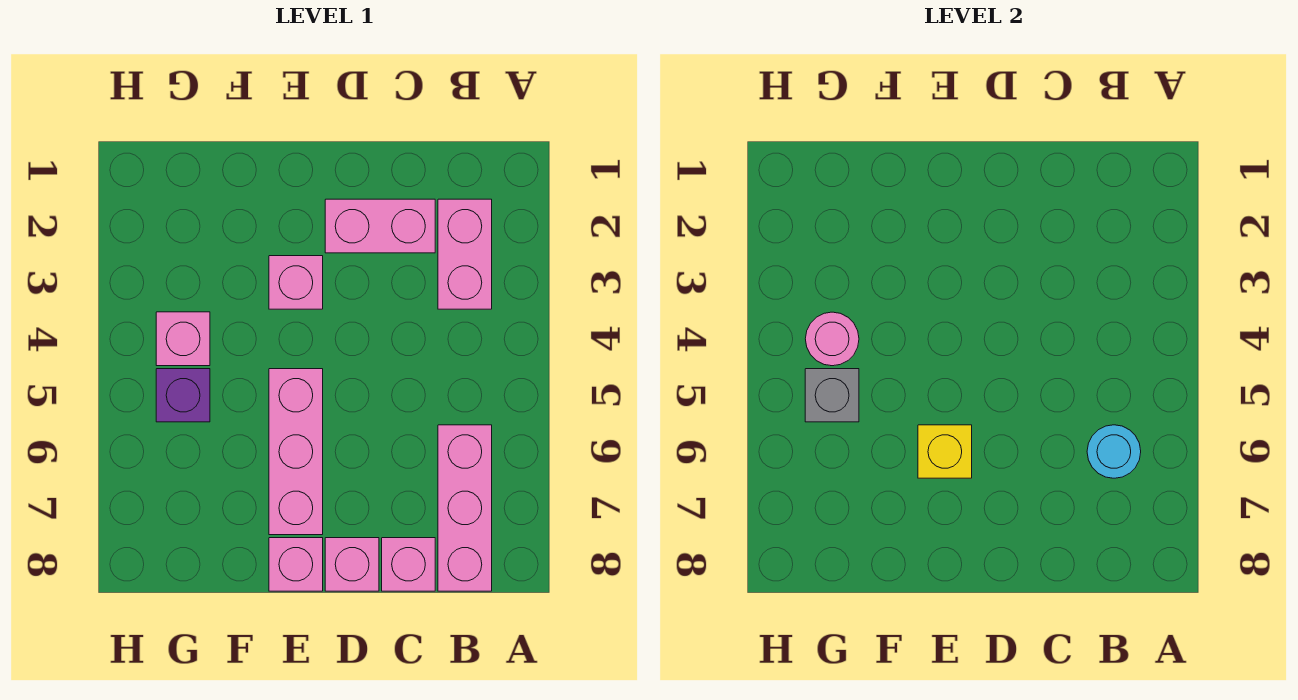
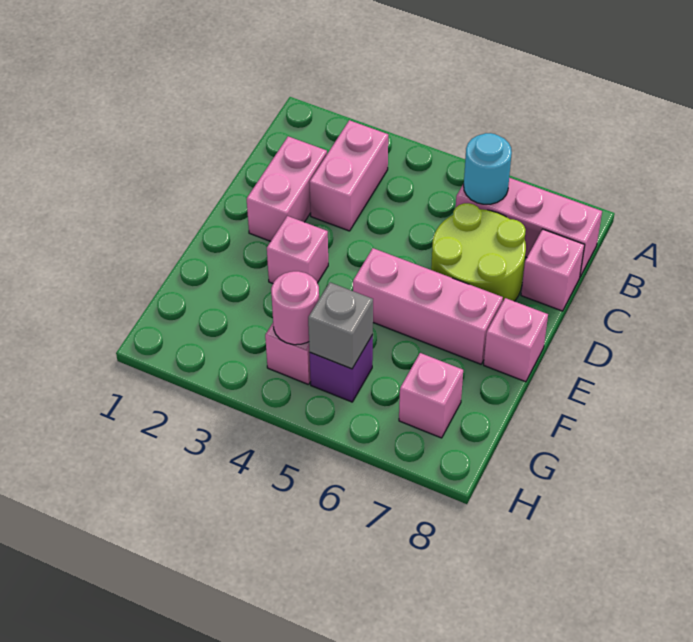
pink brick B2:B3 level 1 -> pink brick B3:C3 level 1
none -> lime round brick C6:D7 level 1
pink brick D8 level 1 -> pink brick G7 level 1
yellow brick E6 level 2 -> none

